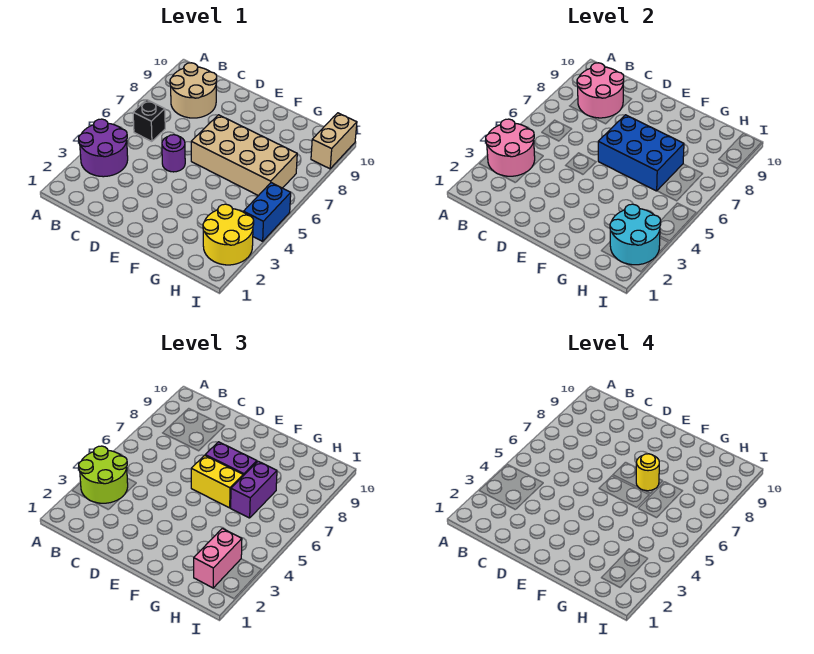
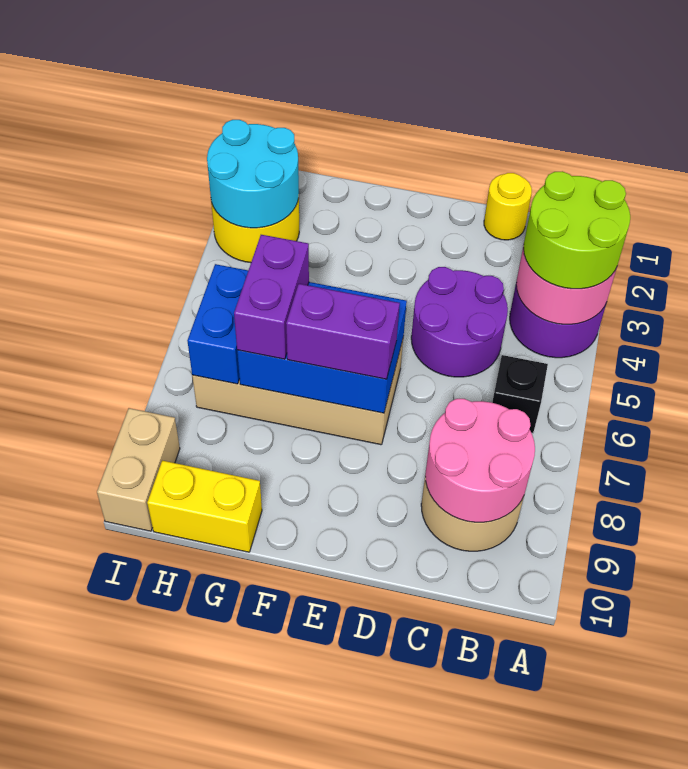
purple round brick D5 level 1 -> purple round brick C4:D5 level 1
yellow brick E6:F6 level 3 -> yellow brick G10:H10 level 1
yellow round brick F7 level 4 -> yellow round brick C1 level 1
pink brick H2:H3 level 3 -> none
blue brick I4:I5 level 1 -> blue brick H6:H7 level 2

